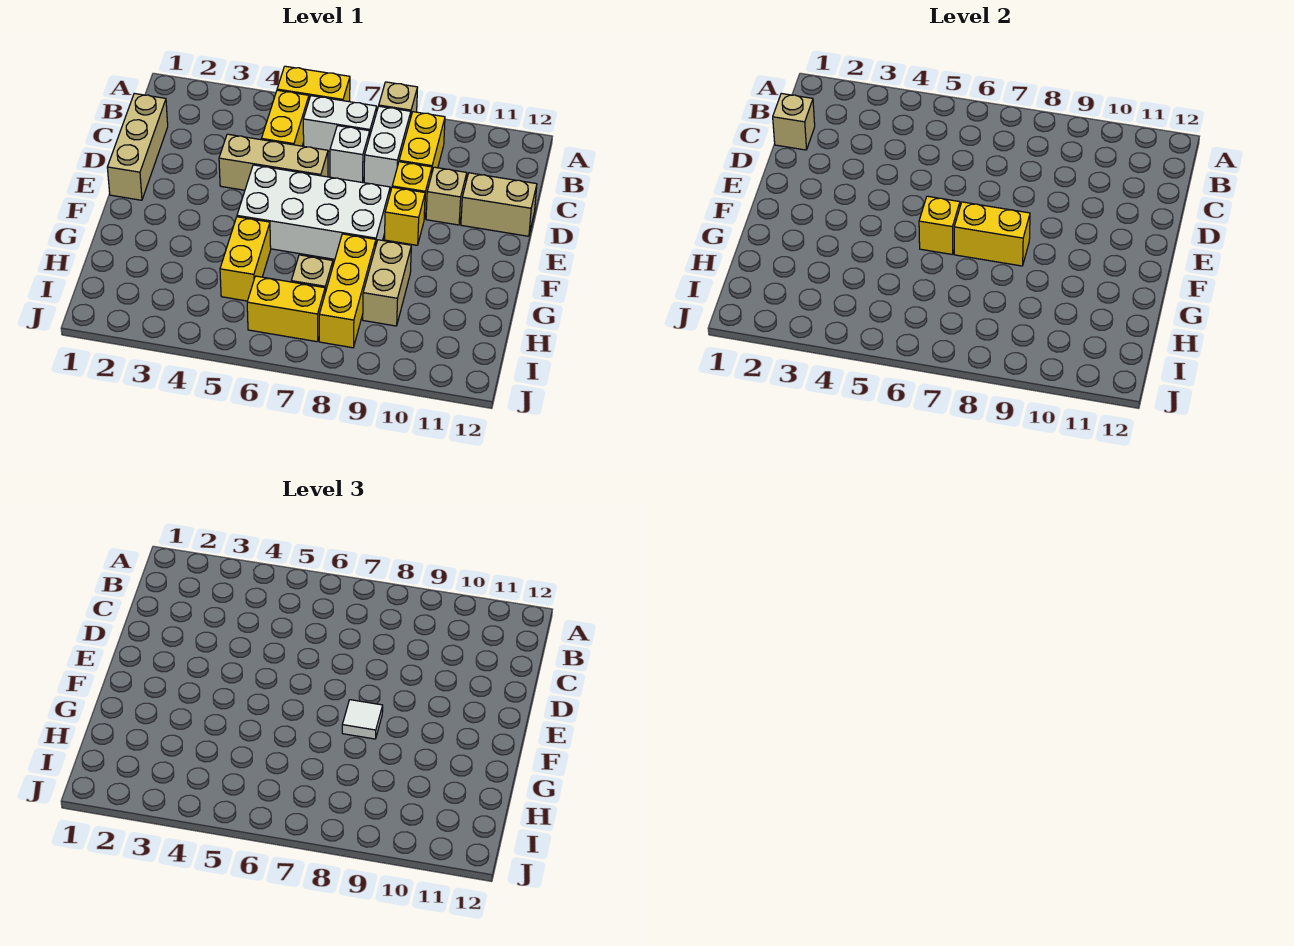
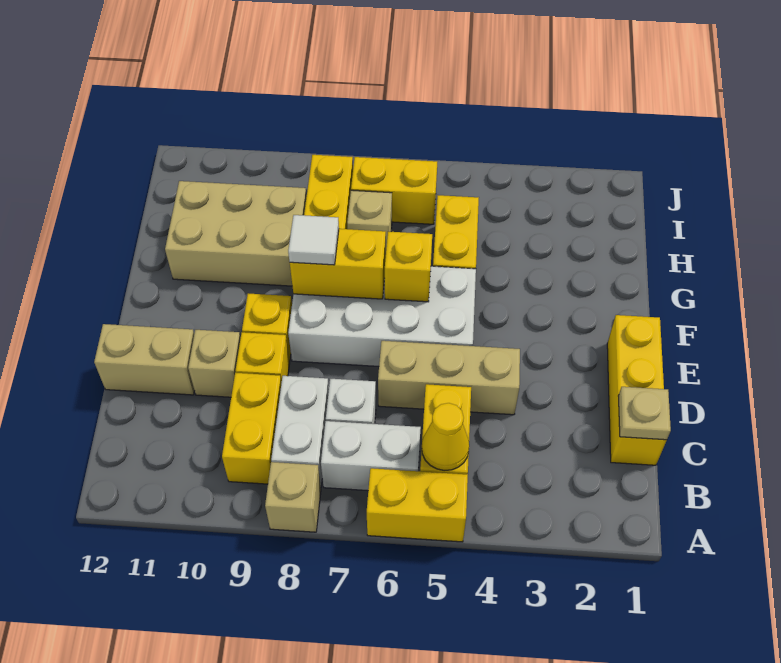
none -> yellow cone B5 level 2
tan brick C1:E1 level 1 -> yellow brick C1:E1 level 1
tan brick C1 level 2 -> tan plate C1 level 2
tan brick G9:H9 level 1 -> tan brick G9:H11 level 1

